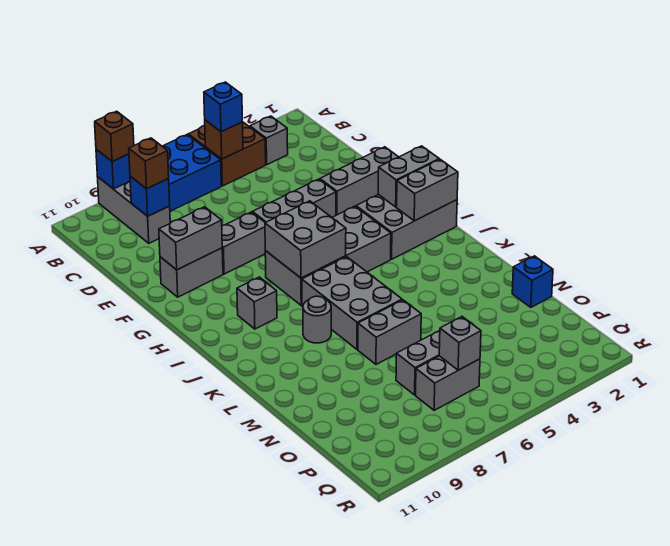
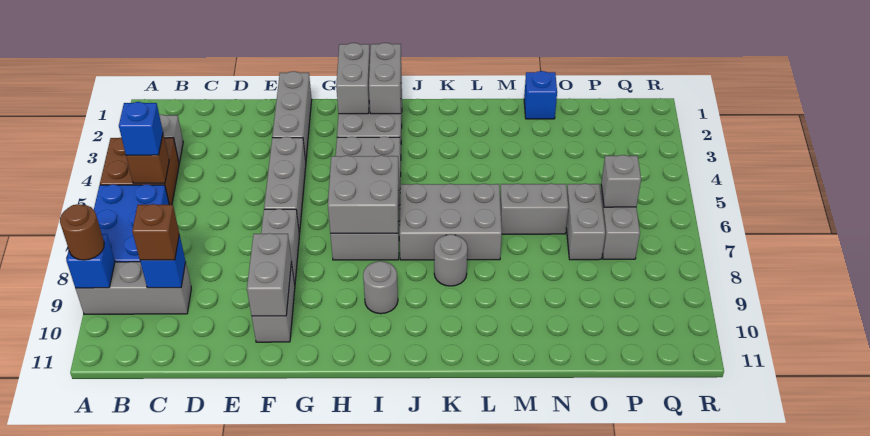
brown brick A9 level 3 -> brown round brick A9 level 3
grey brick I9 level 1 -> grey round brick I9 level 1
grey brick M6:M7 level 1 -> grey brick M6:N6 level 1

